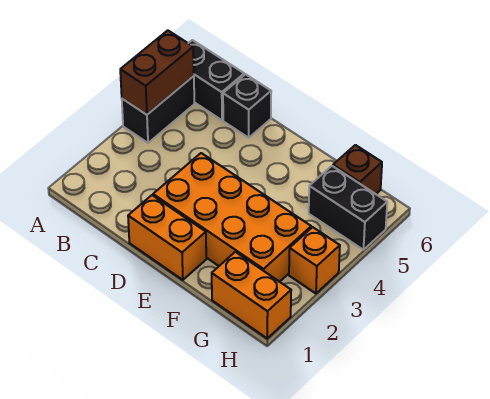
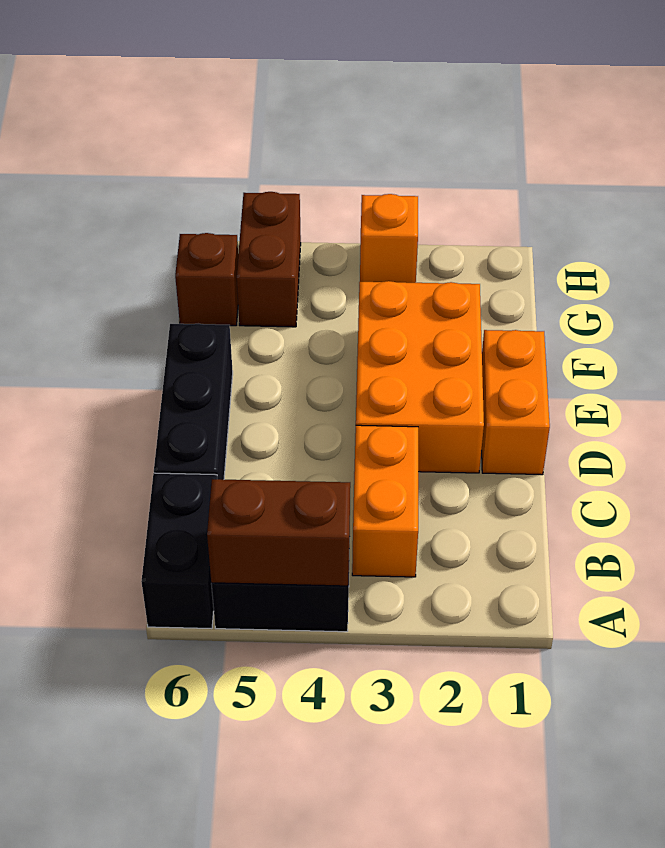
black brick C6 level 1 -> black brick C6:E6 level 1
orange brick D2:G3 level 1 -> orange brick D2:F3 level 1
orange brick G1:H1 level 1 -> orange brick B3:C3 level 1
black brick G5:H5 level 1 -> brown brick G5:H5 level 1

